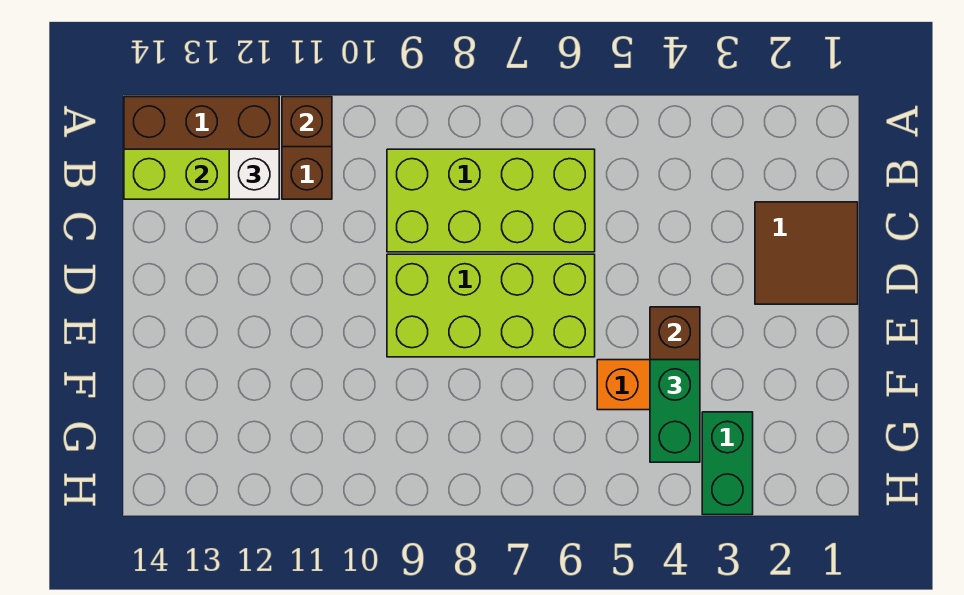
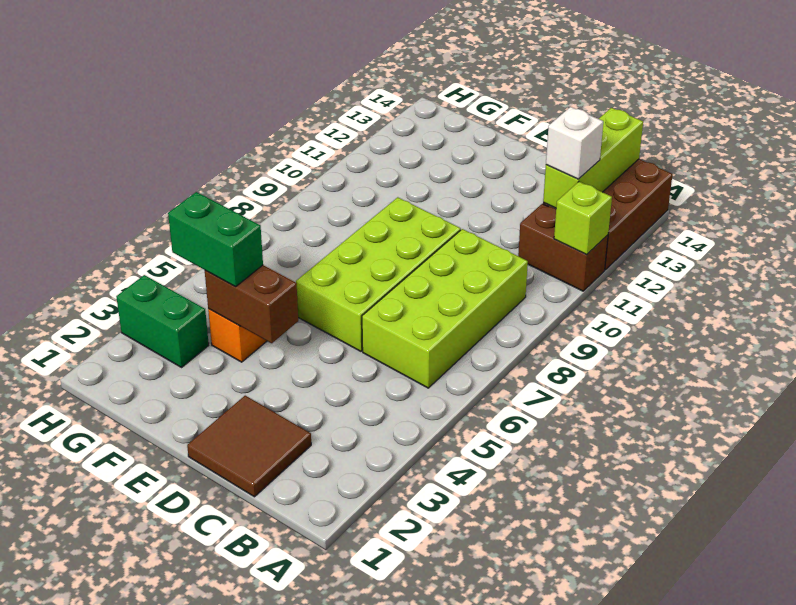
brown brick A11 level 2 -> lime brick A11 level 2

